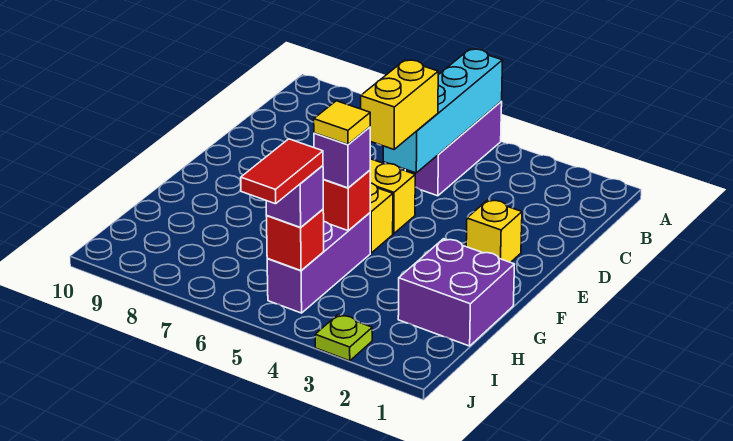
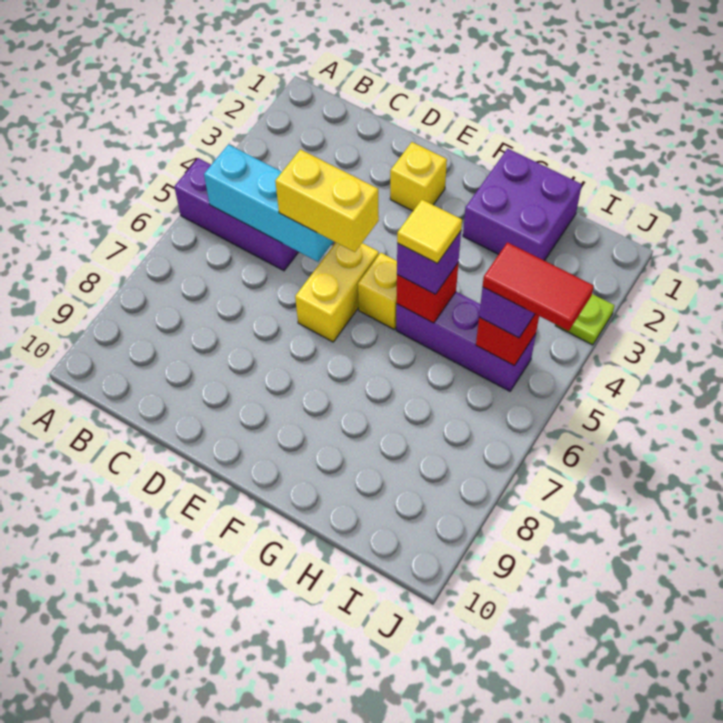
cyan brick A5:D5 level 2 -> cyan brick B5:D5 level 2

